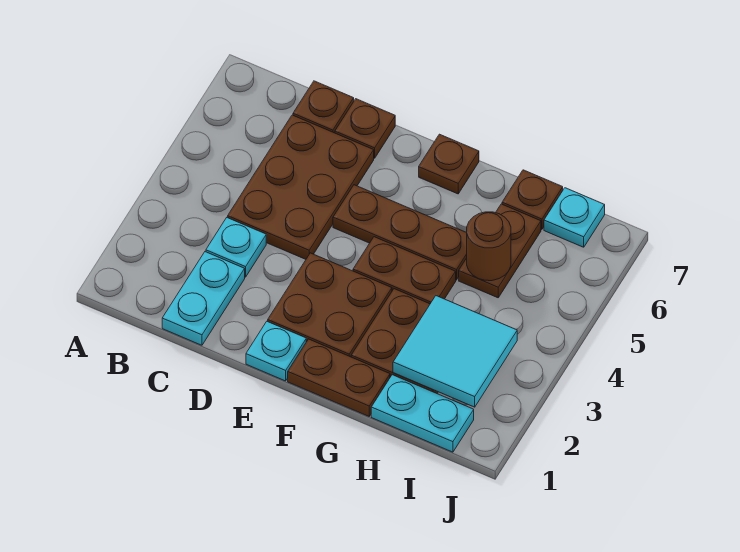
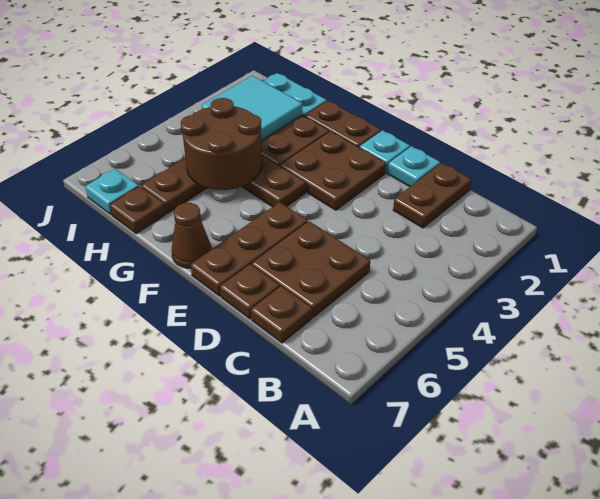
cyan plate C1:C2 level 1 -> brown plate C1:C2 level 1
cyan plate C3 level 1 -> cyan plate D1 level 1
brown plate C4:D6 level 1 -> brown plate C5:D6 level 1
brown plate E5:G5 level 1 -> brown plate E5:E7 level 1
brown plate F7 level 1 -> brown cone F7 level 1
brown round brick H5 level 2 -> brown round brick G4:H5 level 2

